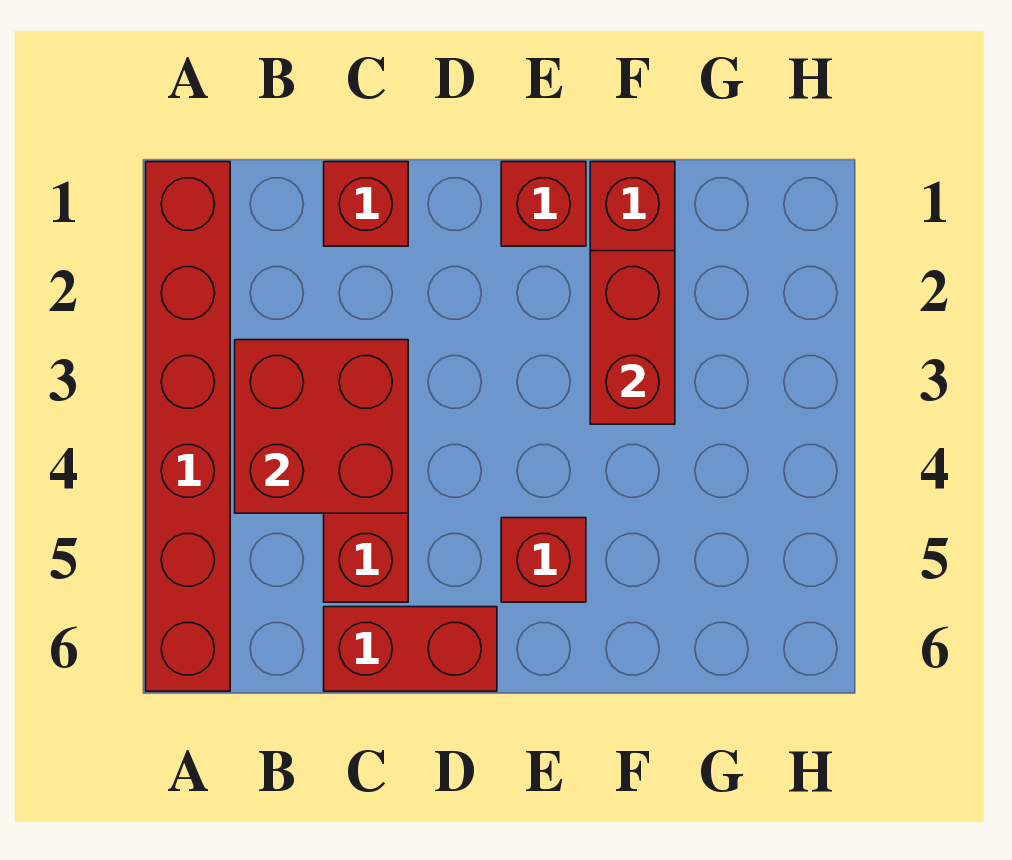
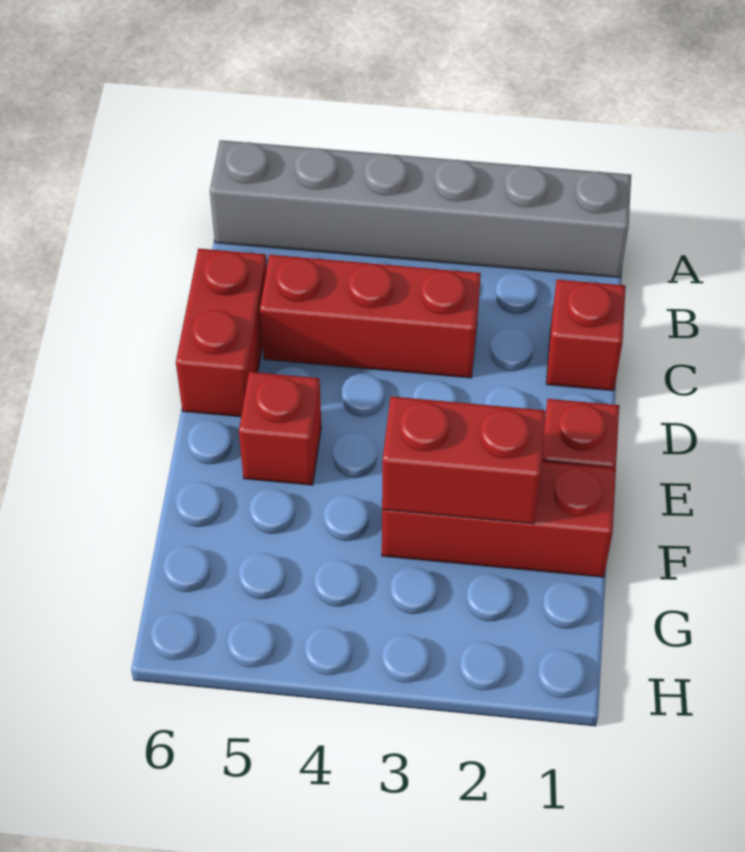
red brick A1:A6 level 1 -> grey brick A1:A6 level 1
red brick B3:C4 level 2 -> none

